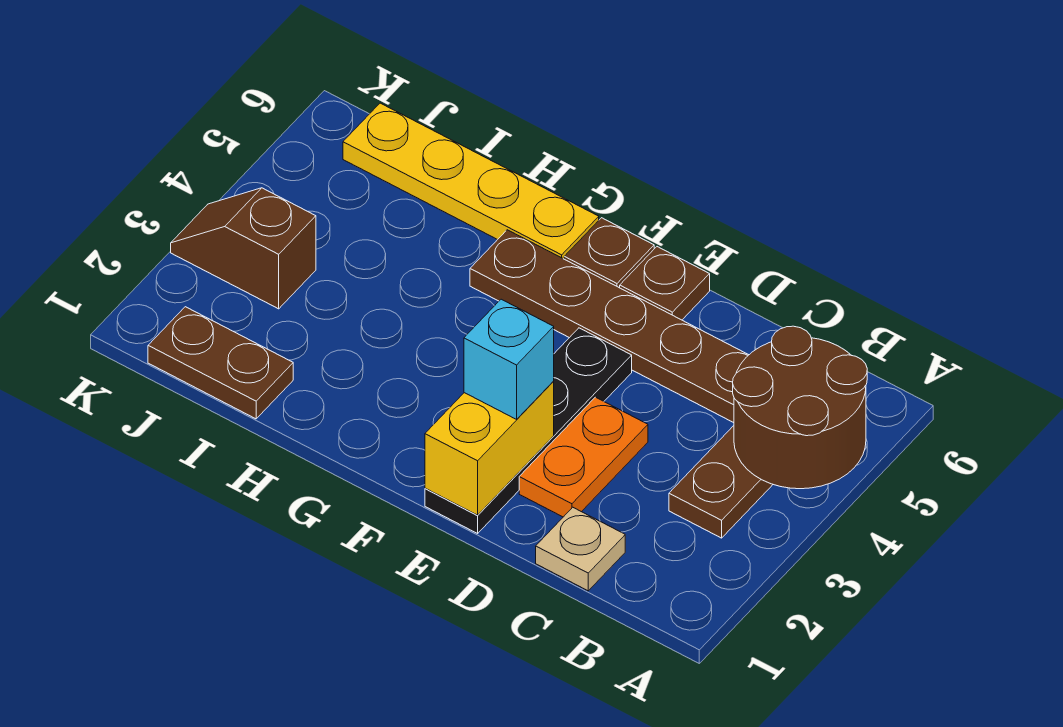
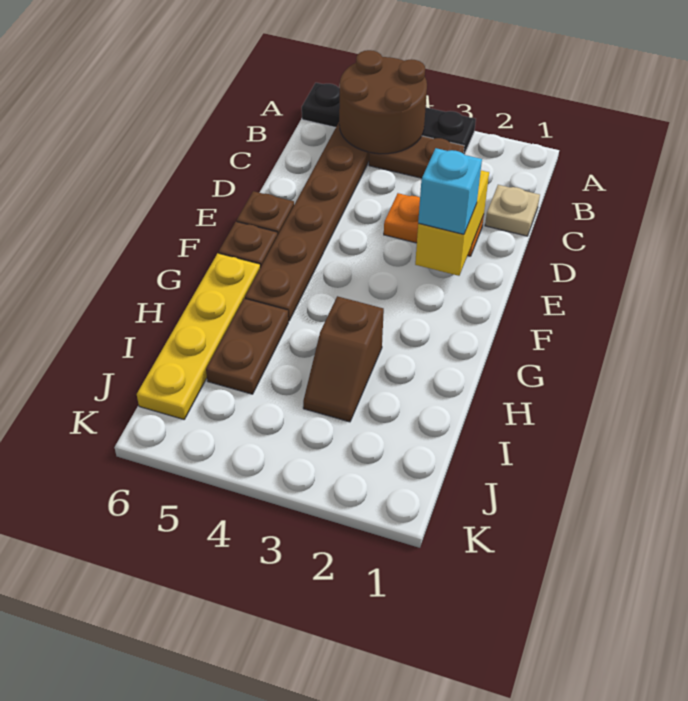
black plate E1:E4 level 1 -> black plate A3:A6 level 1
yellow brick E1:E2 level 2 -> yellow brick D2:E2 level 2
brown plate I1:J1 level 1 -> brown plate H5:I5 level 1
brown slope J3:K3 level 1 top J -> brown slope H3:I3 level 1 top H

